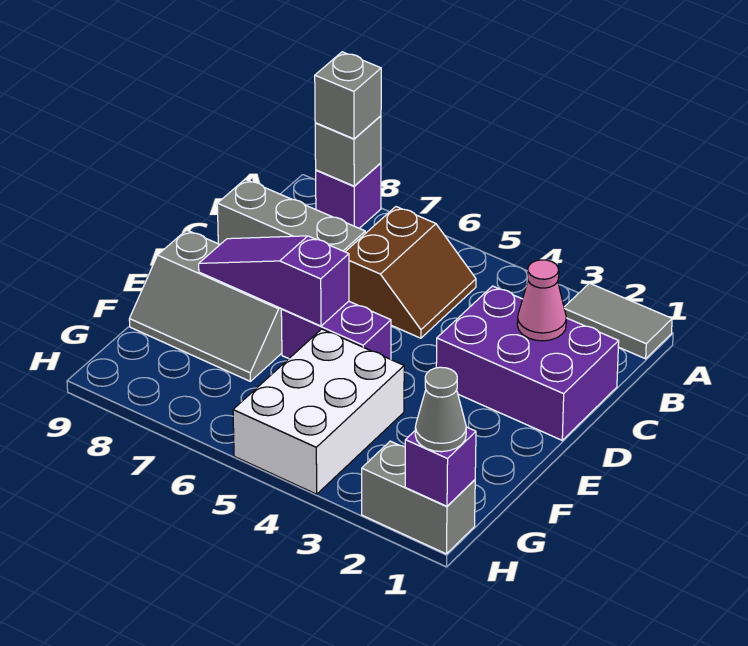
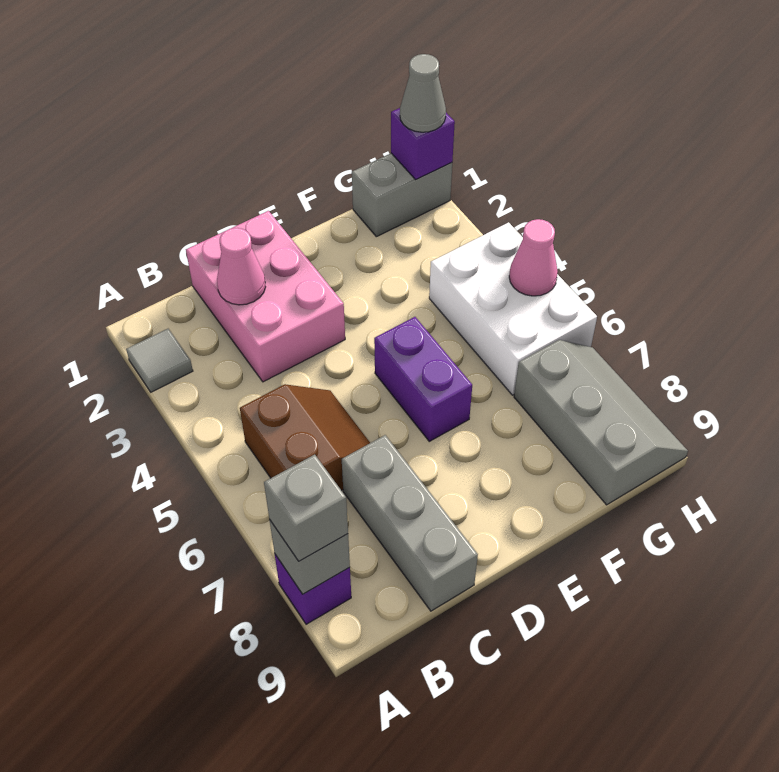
grey tile A1:A2 level 1 -> grey tile A2 level 1
brown slope B5:C6 level 1 top 6 -> brown slope B5:C6 level 1 top B
purple brick C1:D3 level 1 -> pink brick C1:D3 level 1
purple slope E6:E8 level 2 top 6 -> none
grey slope E7:F9 level 1 top E -> grey slope G7:H9 level 1 top G
white brick F4:H5 level 1 -> white brick G4:H6 level 1
grey brick H1:H2 level 1 -> grey brick G1:H1 level 1
none -> pink cone H5 level 2

